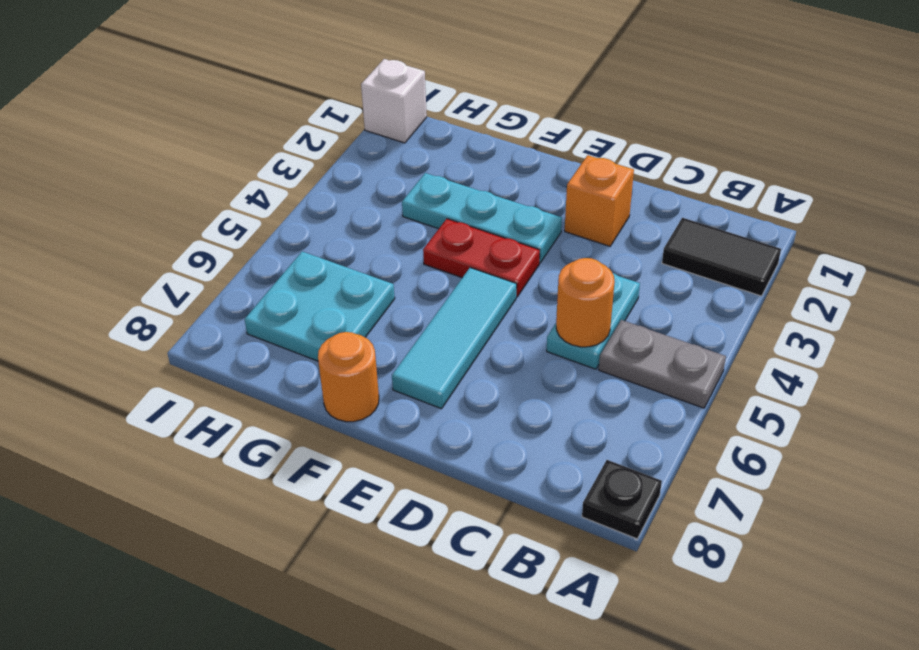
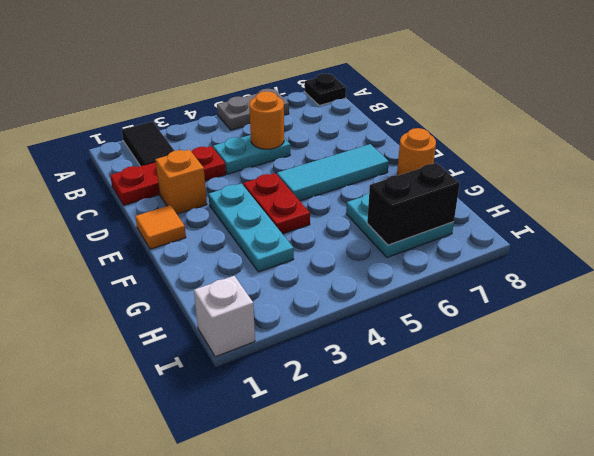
grey plate A5:B5 level 1 -> grey plate A5:A6 level 1
none -> red plate C1:C3 level 1
none -> orange tile E1 level 1
none -> black brick H6:H7 level 2

